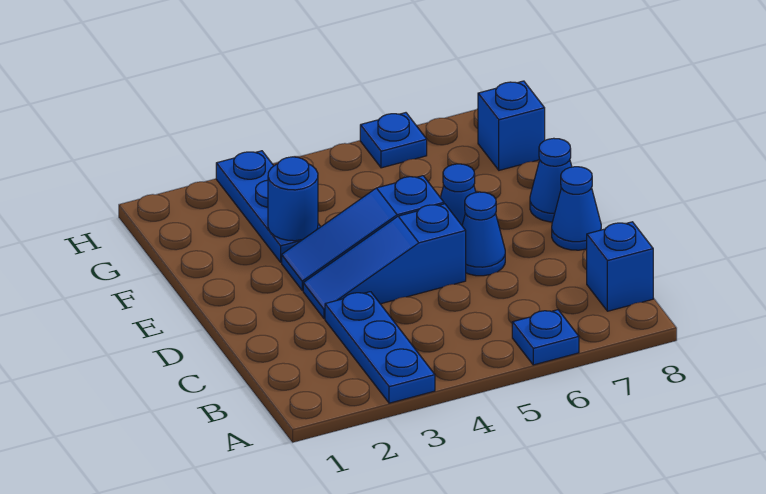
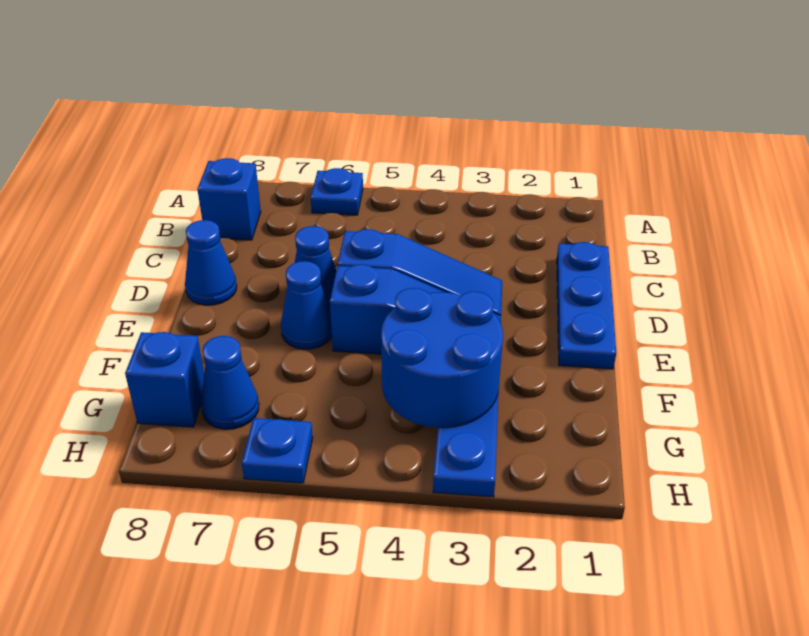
blue plate A3:C3 level 1 -> blue plate C1:E1 level 1
blue cone E8 level 1 -> blue cone G7 level 1
blue round brick F3 level 2 -> blue round brick F3:G4 level 2

